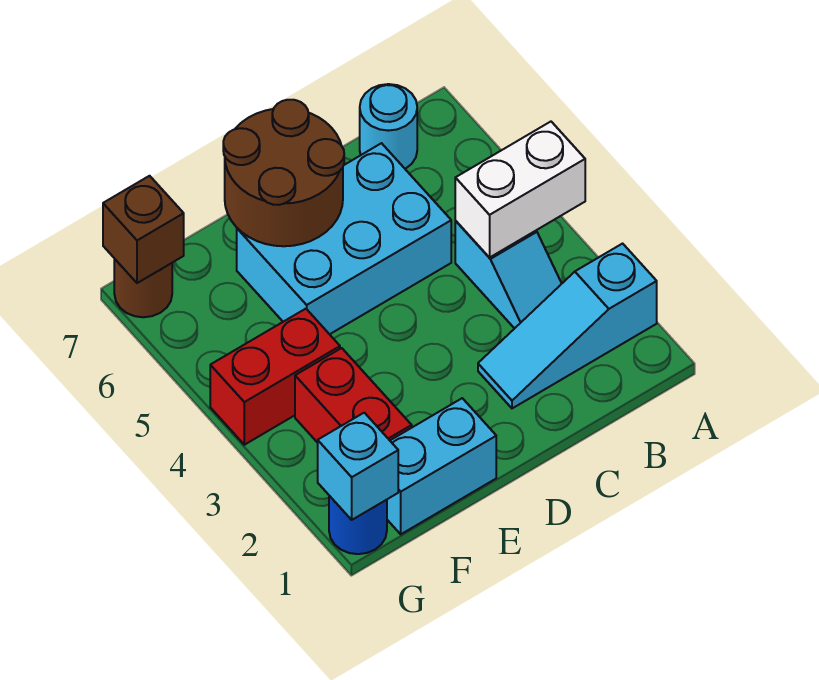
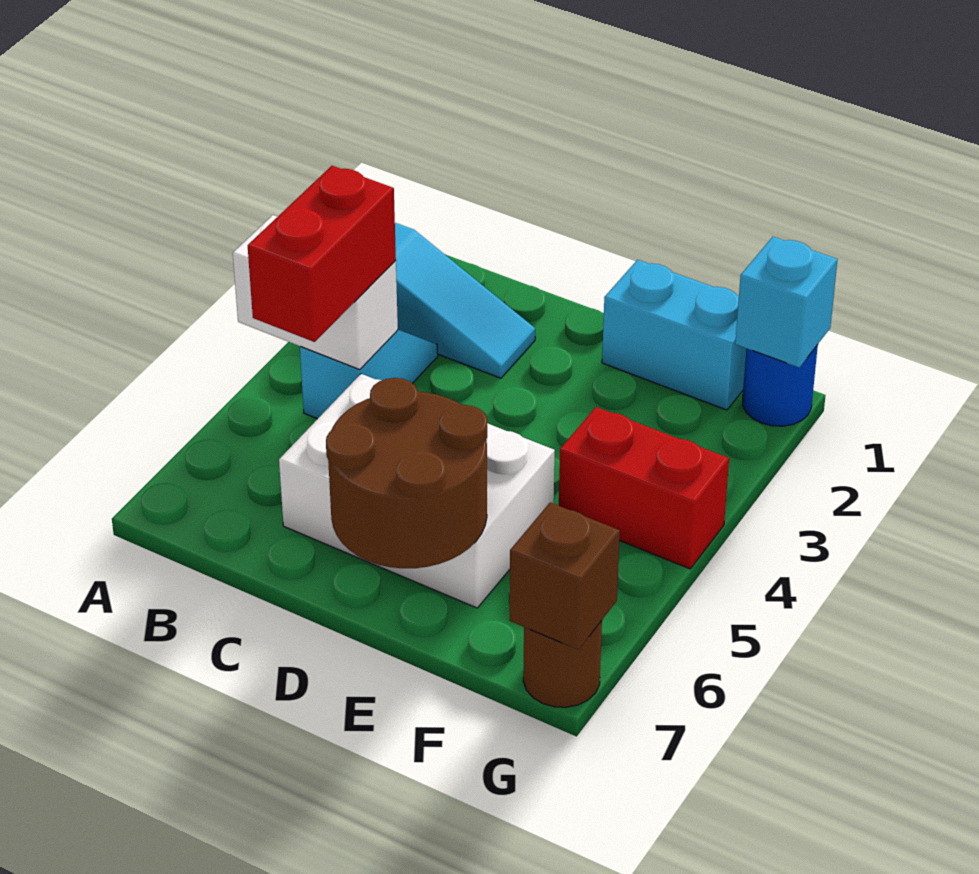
cyan round brick B7 level 1 -> none
cyan brick C5:E6 level 1 -> white brick C5:E6 level 1
red brick F2:F3 level 1 -> red brick B4:B5 level 3

